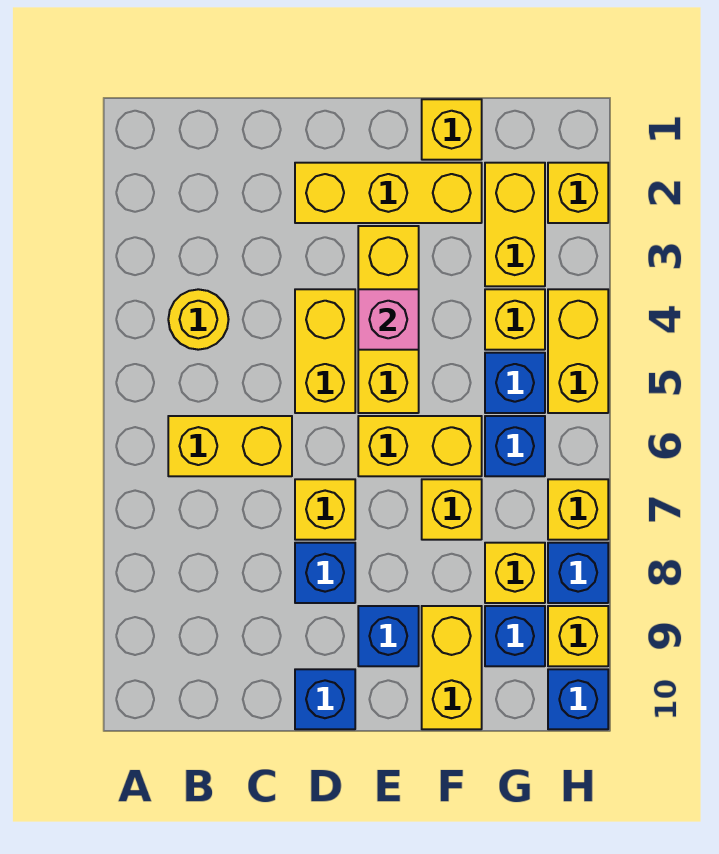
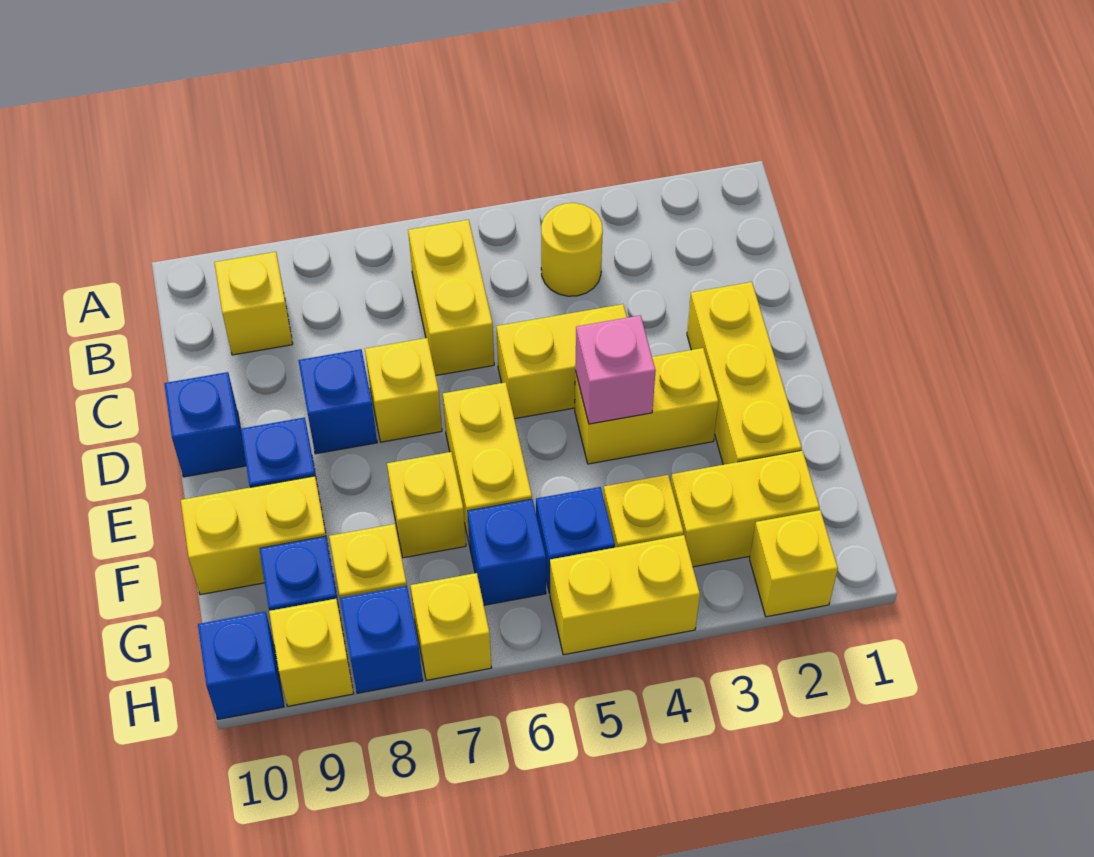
yellow brick E3:E5 level 1 -> yellow brick E3:E4 level 1
yellow brick F1 level 1 -> yellow brick B9 level 1

